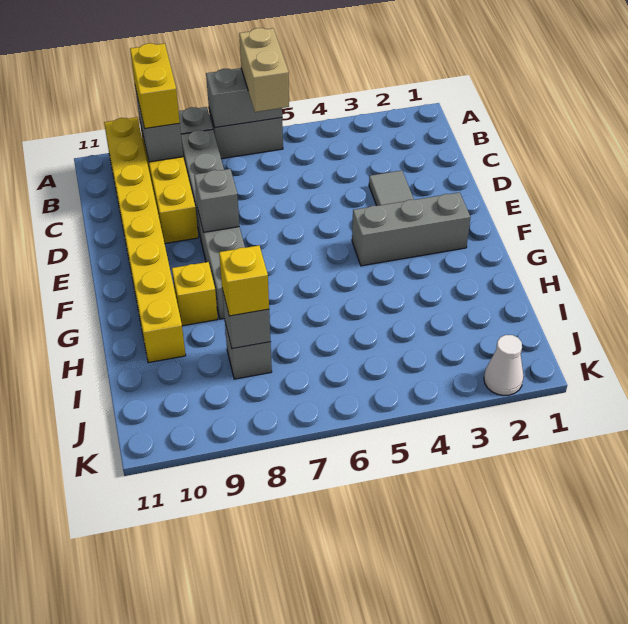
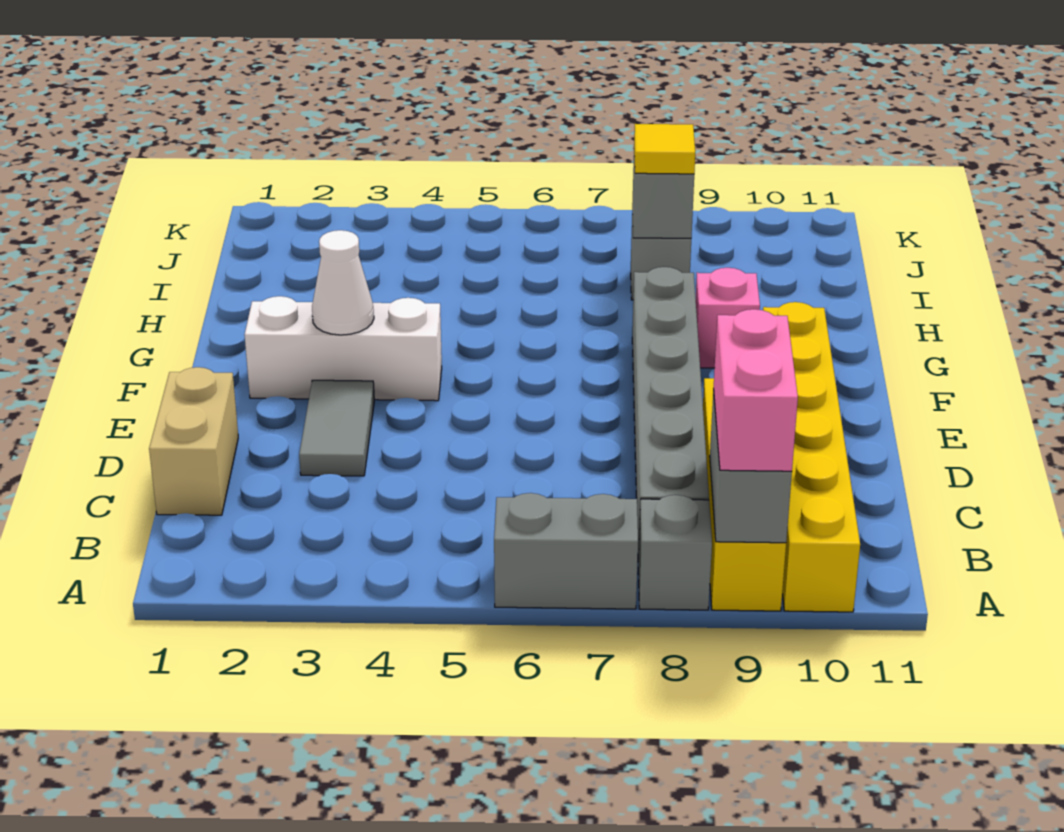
grey brick A6:A7 level 2 -> none
tan brick A6:B6 level 3 -> tan brick C1:D1 level 1
yellow brick A9:B9 level 3 -> pink brick A9:B9 level 3
yellow brick A10:H10 level 1 -> yellow brick A10:F10 level 1
grey brick E8 level 2 -> none
grey brick F2:F4 level 1 -> white brick F2:F4 level 1
yellow brick G9 level 1 -> pink brick G9 level 1
yellow brick I8 level 3 -> yellow tile I8 level 3
white cone K2 level 1 -> white cone F3 level 2

